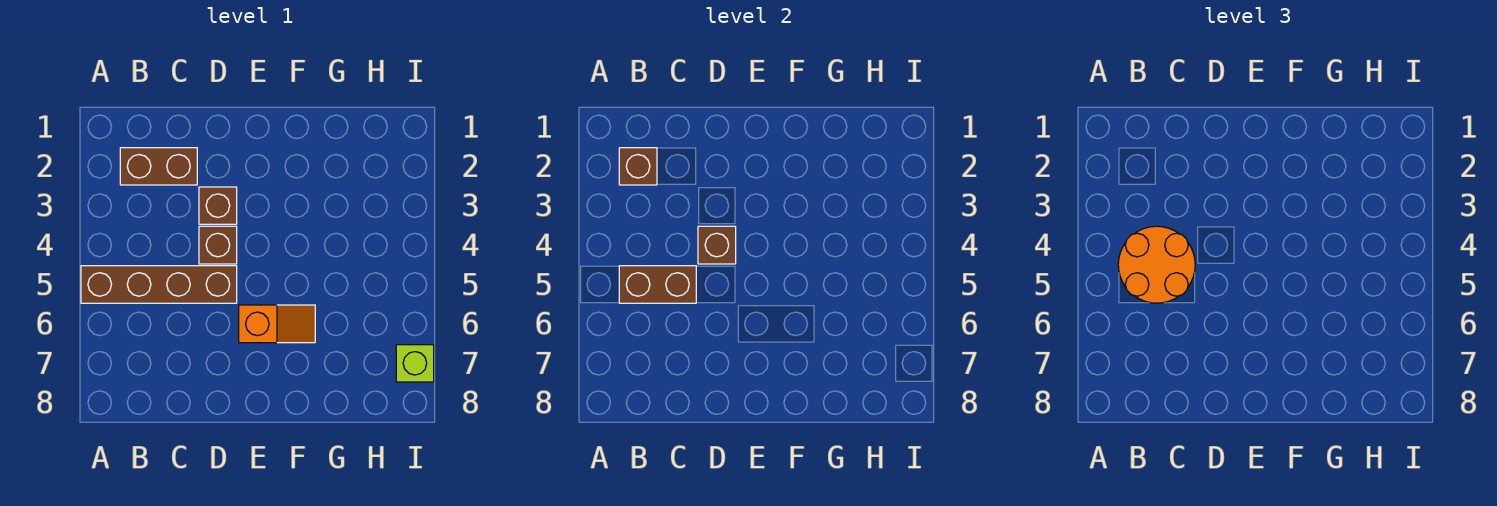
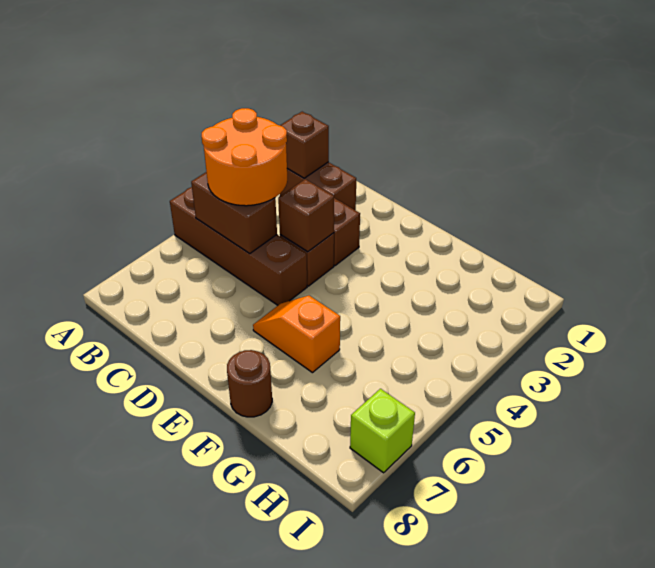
orange slope E6:F6 level 1 top E -> orange slope E6:F6 level 1 top F
none -> brown round brick F8 level 1

